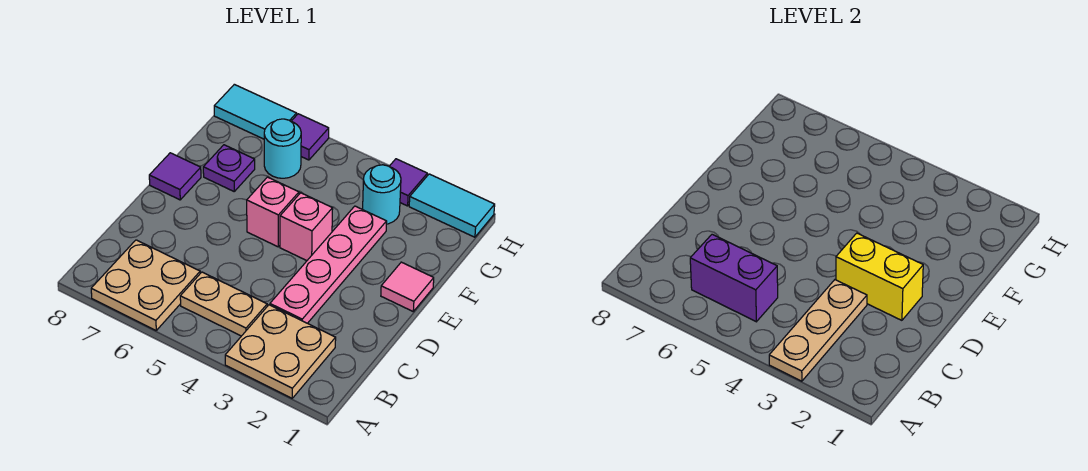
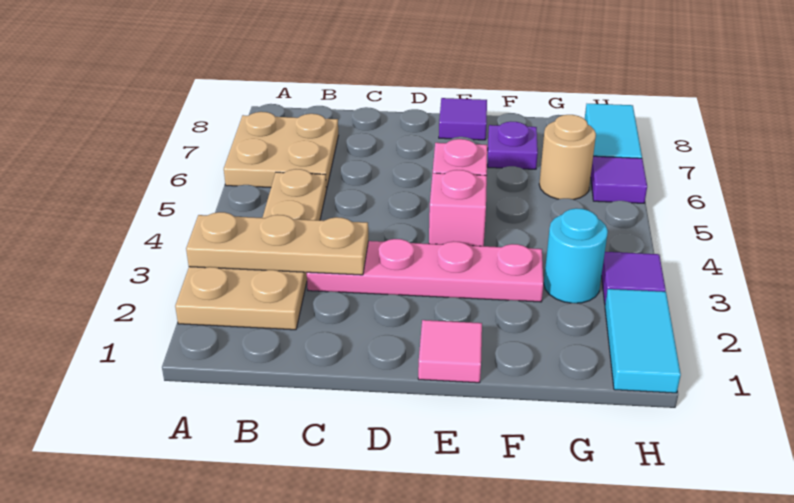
purple brick B5:B6 level 2 -> none
yellow brick D2:D3 level 2 -> none
cyan round brick G6 level 1 -> tan round brick G6 level 1

